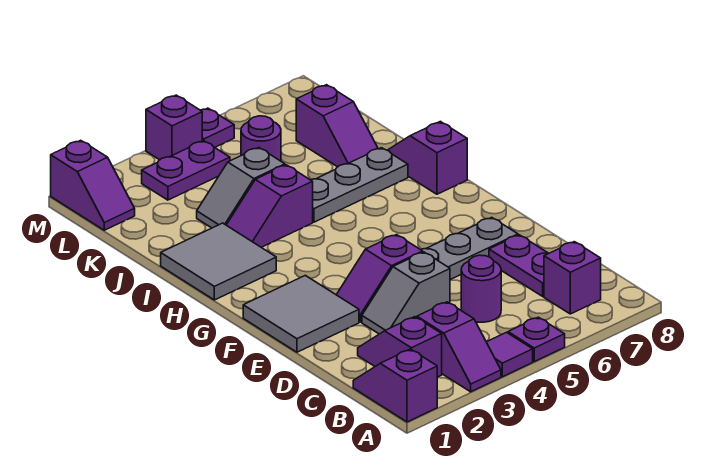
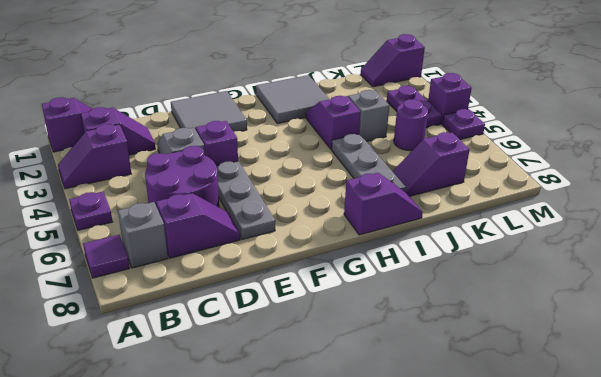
purple tile A4 level 1 -> purple tile A7 level 1
purple brick B7 level 1 -> grey brick B7 level 1
purple round brick C5 level 1 -> purple round brick C5:D6 level 1
purple plate C7:D7 level 1 -> purple slope C7:D7 level 1 top C

